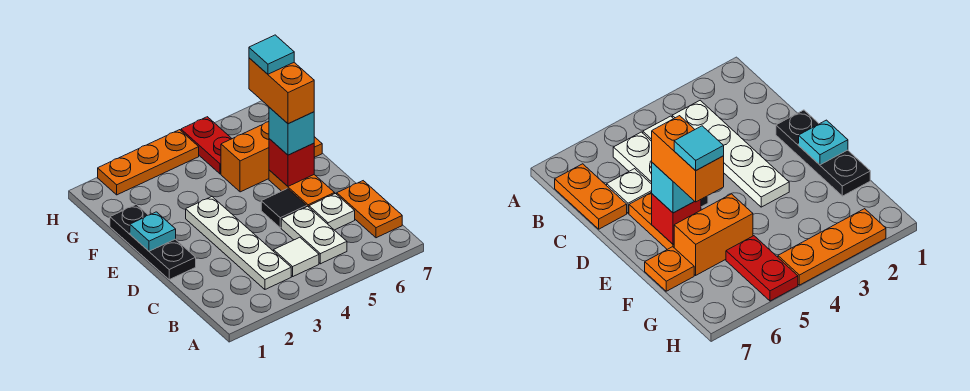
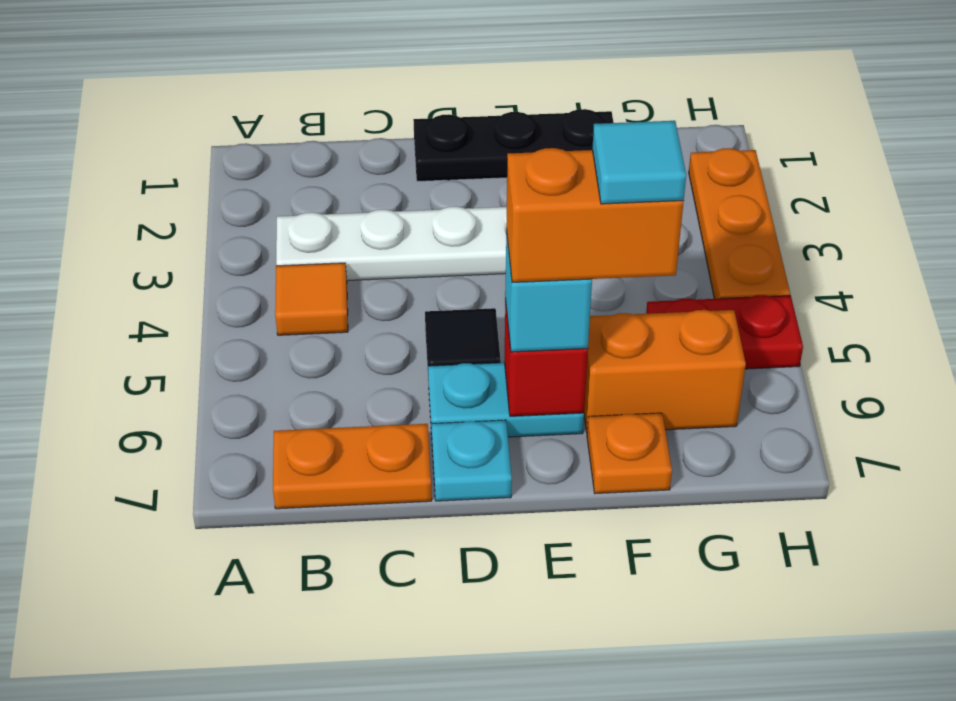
white tile B4 level 1 -> orange tile B4 level 1
white plate B5:C5 level 1 -> none
white plate C6 level 1 -> none
orange plate D6:E6 level 1 -> cyan plate D6:E6 level 1
cyan plate E1 level 2 -> cyan plate D7 level 1
orange brick F5:F6 level 1 -> orange brick F6:G6 level 1

